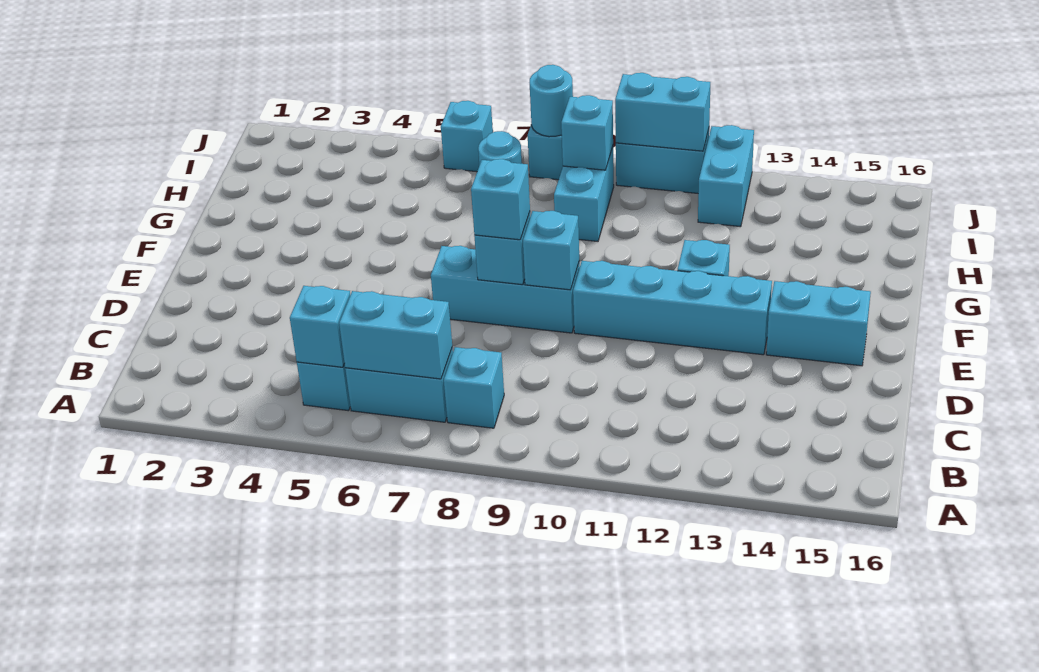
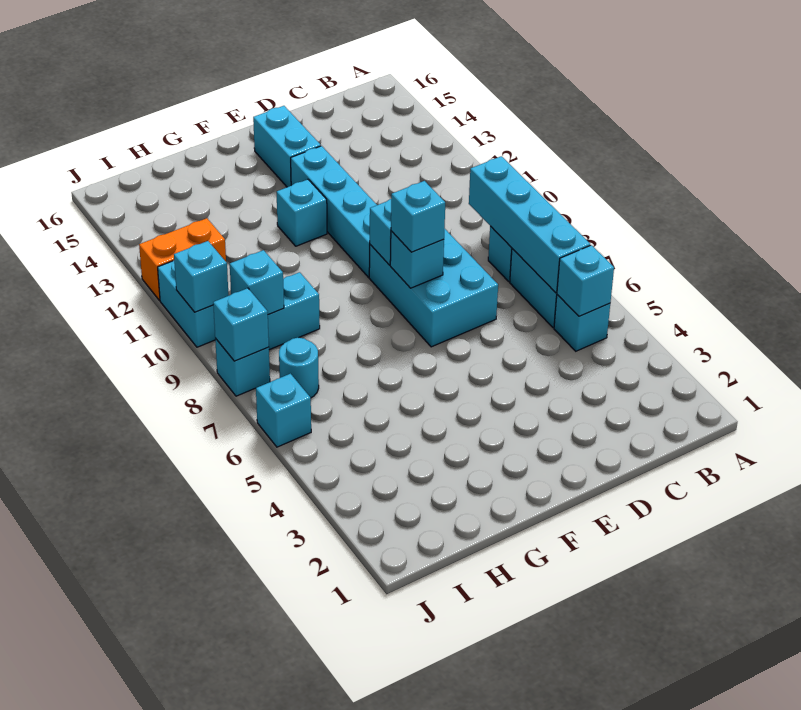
cyan brick B6:B7 level 2 -> cyan brick B6:B9 level 2
cyan brick E7:E9 level 1 -> cyan brick D7:E9 level 1
cyan brick I12:J12 level 1 -> orange brick I12:J12 level 1
cyan round brick J8 level 2 -> cyan brick J8 level 2
cyan brick J10:J11 level 2 -> cyan brick J10 level 2

